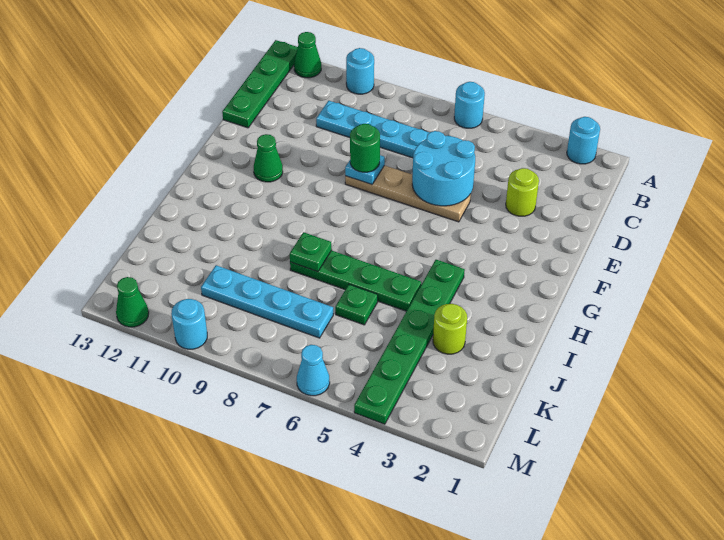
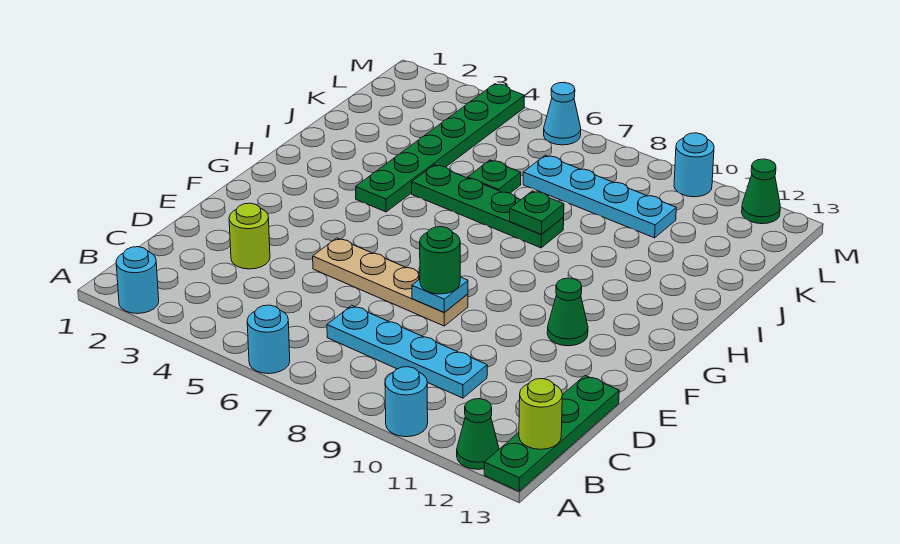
cyan round brick D5:E6 level 2 -> none
lime round brick J3 level 1 -> lime round brick B13 level 2

